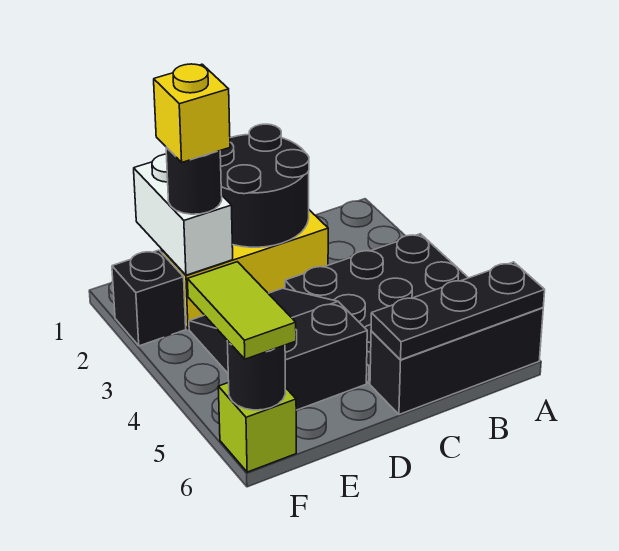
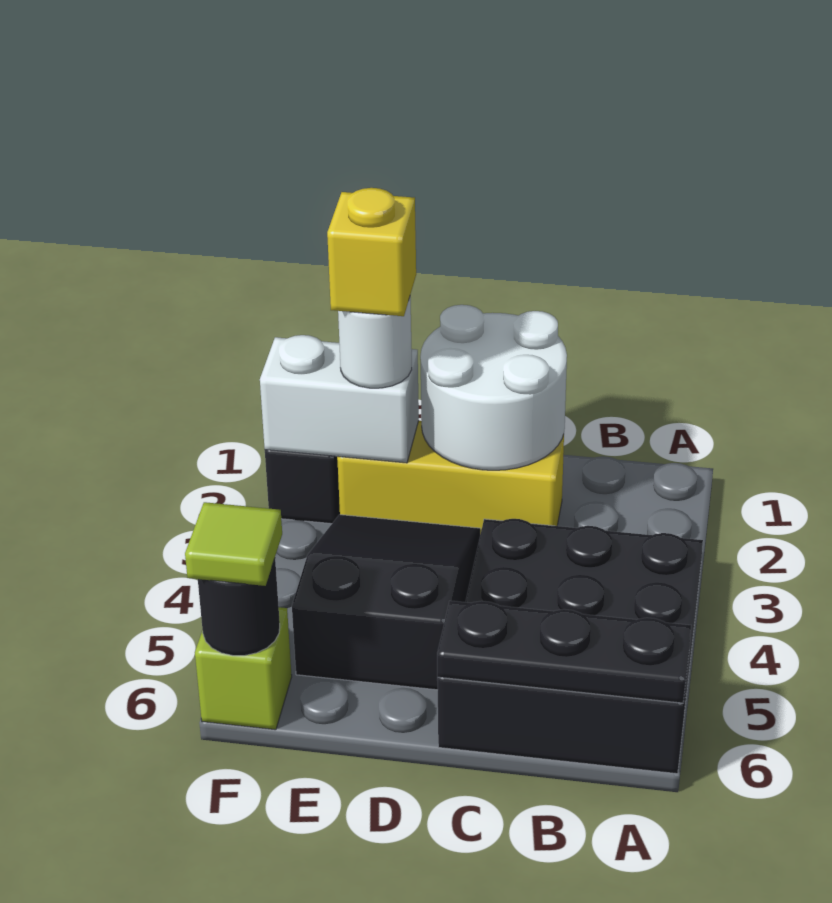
black round brick C1:D2 level 2 -> white round brick C1:D2 level 2
white brick E1:E2 level 2 -> white brick E2:F2 level 2
black round brick E2 level 3 -> white round brick E2 level 3
lime tile F5:F6 level 3 -> lime tile F6 level 3

